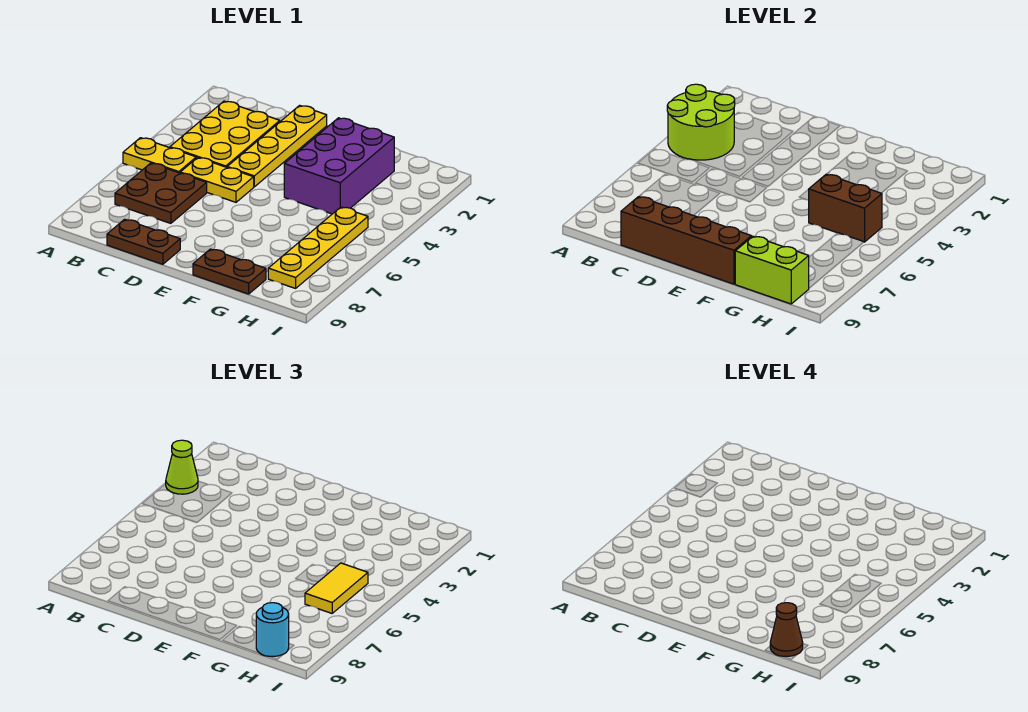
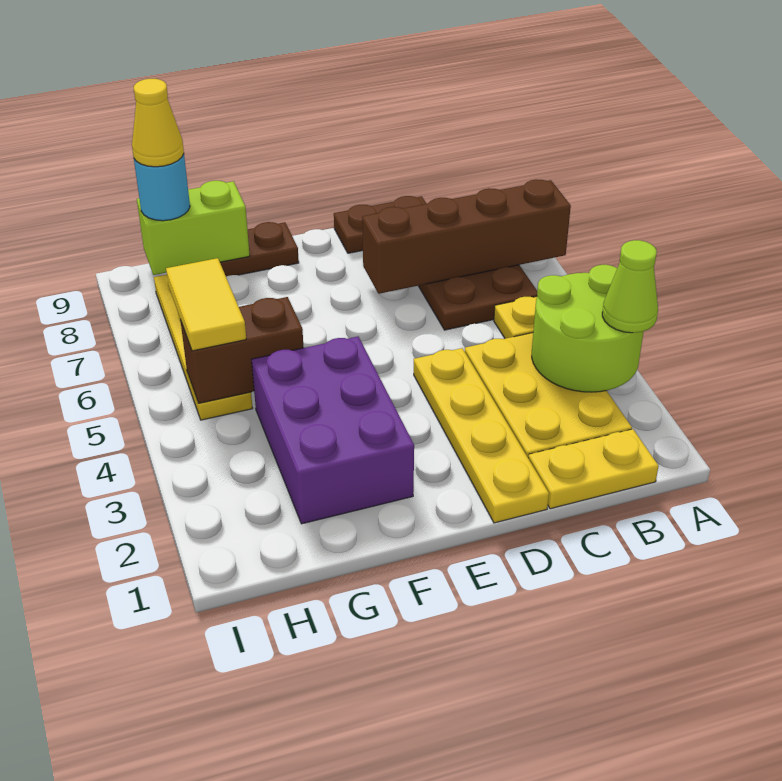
yellow plate C5:D5 level 1 -> yellow plate B1:C1 level 1
brown brick C9:F9 level 2 -> brown brick A7:D7 level 2
brown cone H9 level 4 -> yellow cone H9 level 4

